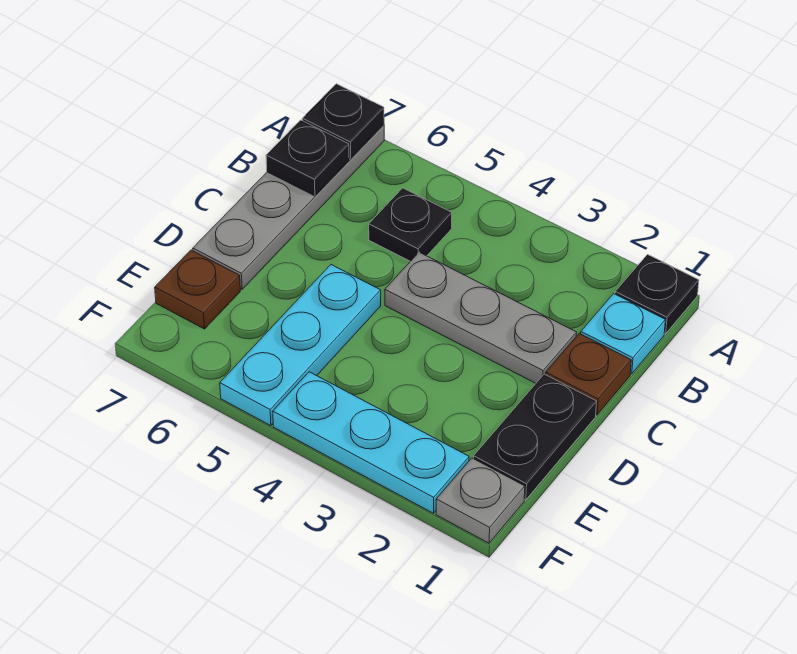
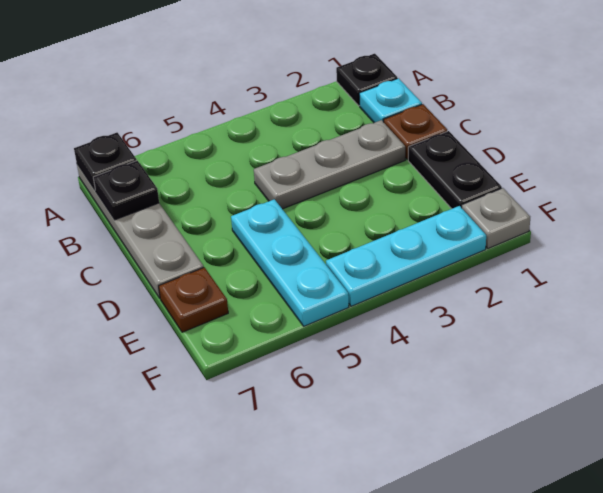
black plate B5 level 1 -> none

